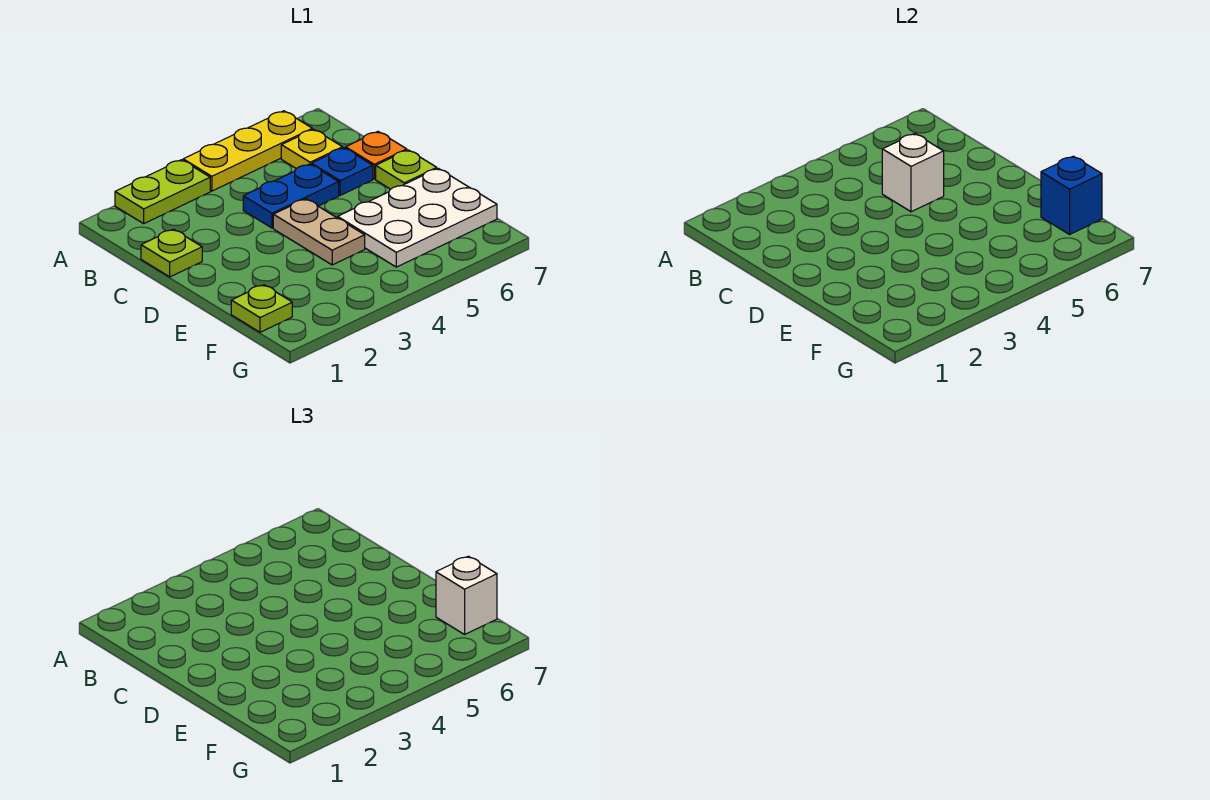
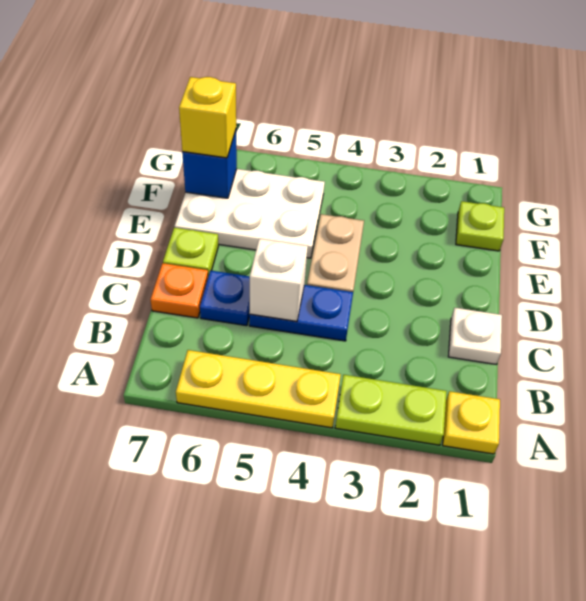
yellow plate B6 level 1 -> yellow plate A1 level 1
lime plate C1 level 1 -> white plate C1 level 1
white brick F7 level 3 -> yellow brick F7 level 3

